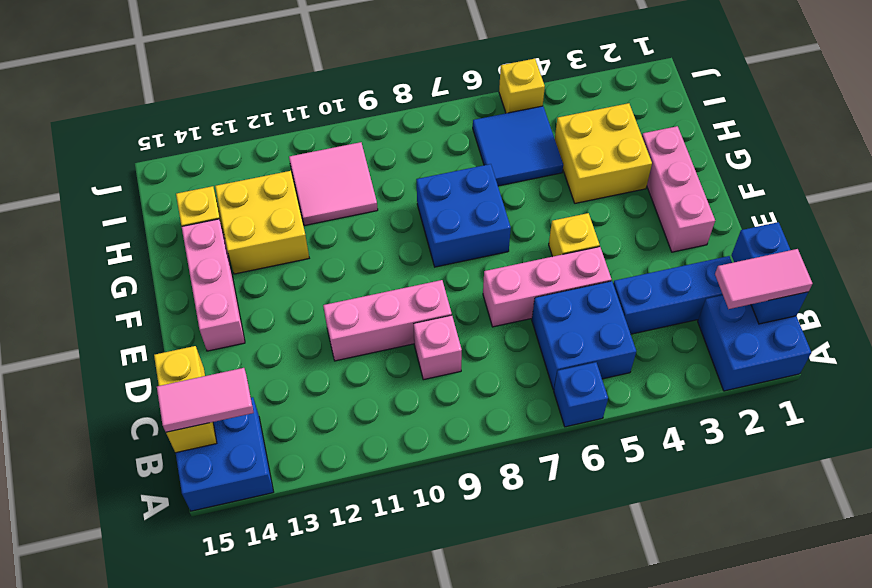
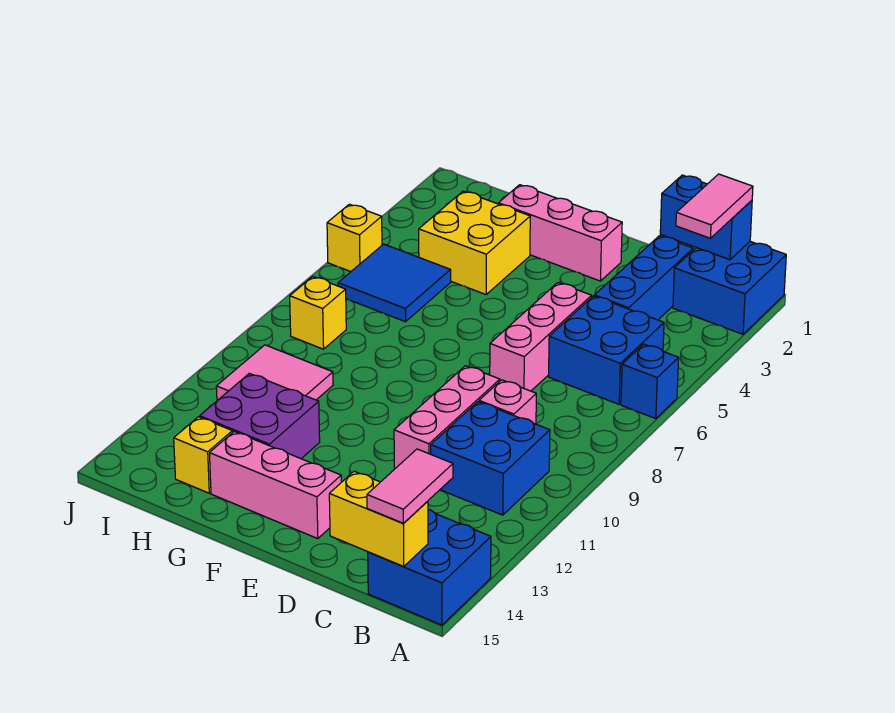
yellow brick E5 level 1 -> yellow brick I8 level 1
blue brick F7:G8 level 1 -> blue brick B10:C11 level 1
yellow brick G12:H13 level 1 -> purple brick G12:H13 level 1

